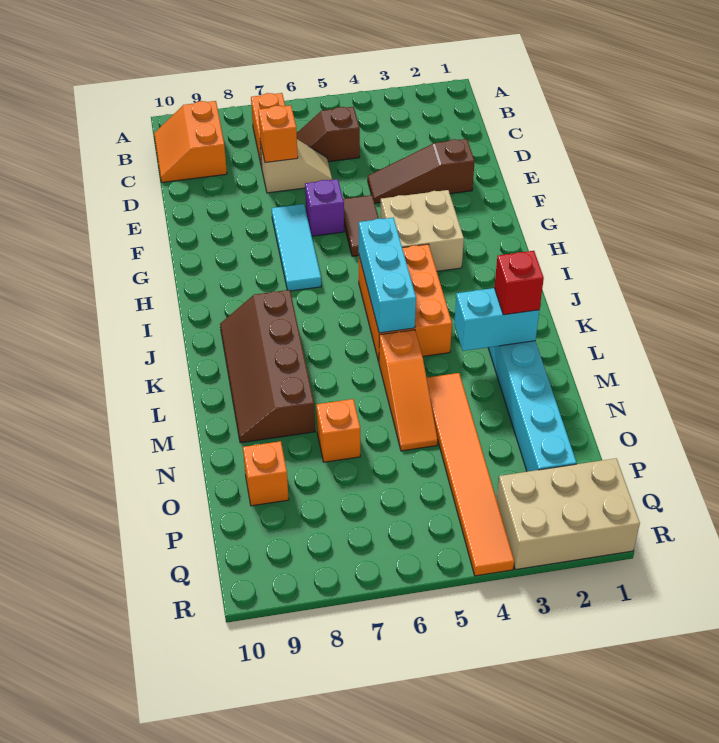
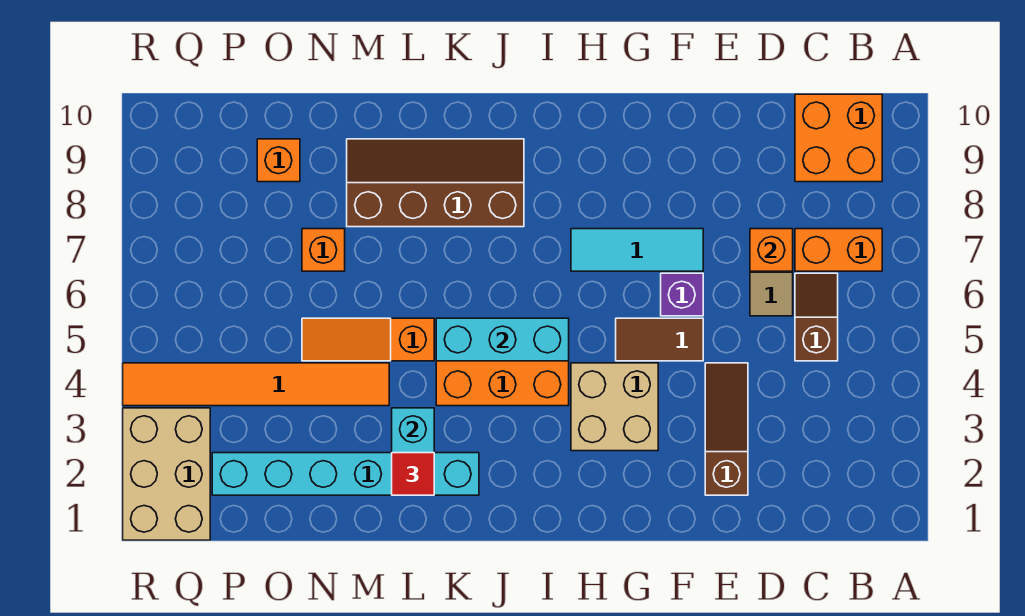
orange slope B9:C10 level 1 top 9 -> orange brick B9:C10 level 1
red brick L2 level 3 -> red tile L2 level 3

